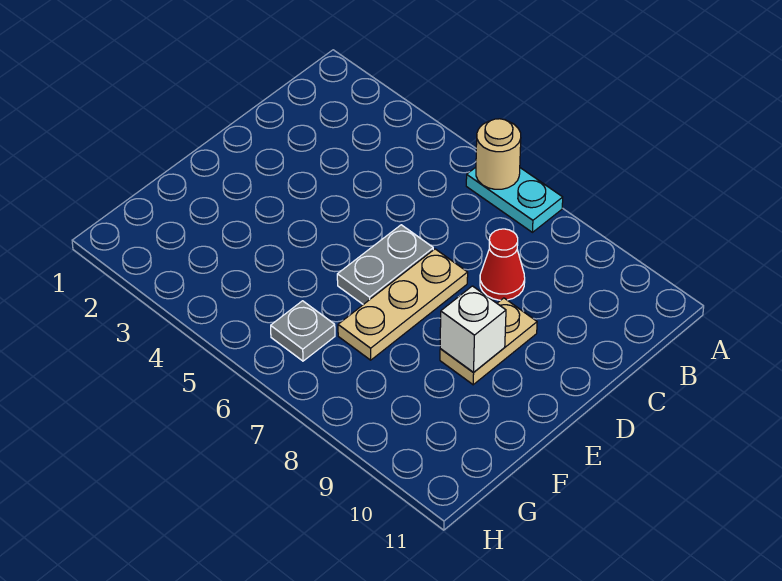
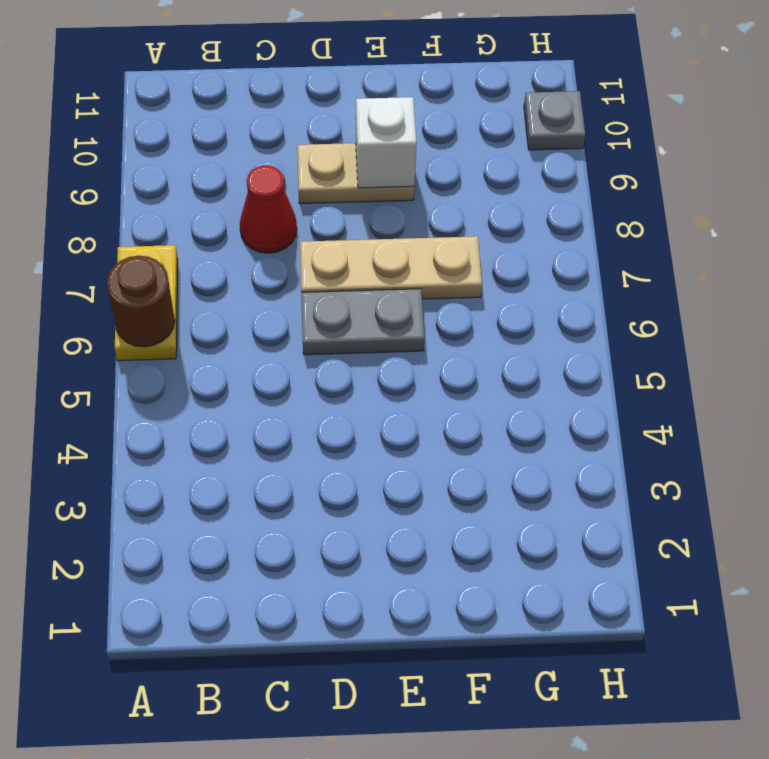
cyan plate A6:A7 level 1 -> yellow plate A6:A7 level 1
tan round brick A6 level 2 -> brown round brick A6 level 2
grey plate G6 level 1 -> grey plate H10 level 1

